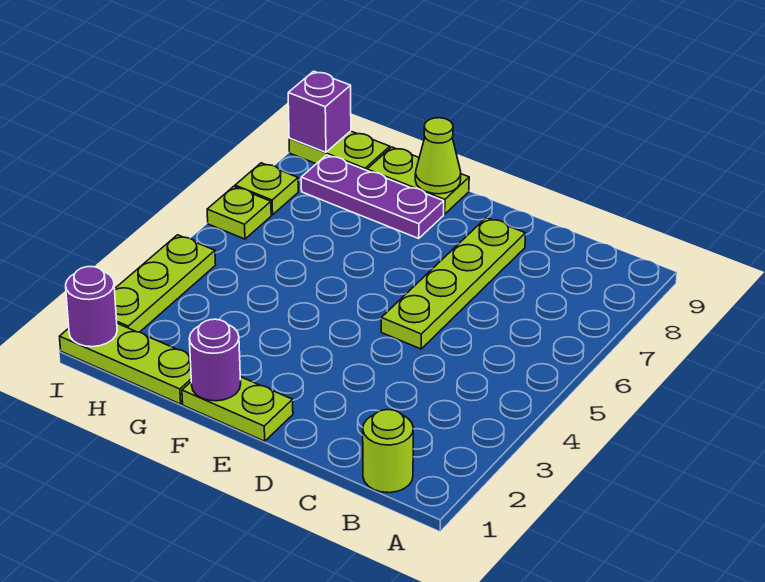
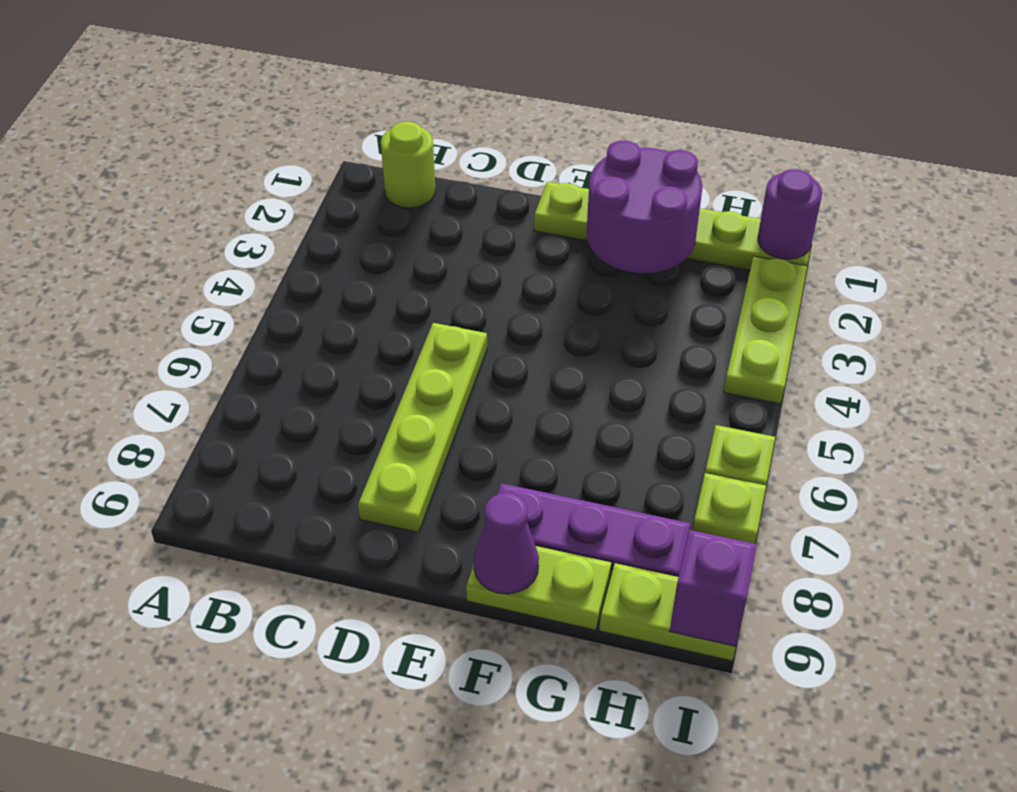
purple round brick F1 level 2 -> purple round brick F1:G2 level 2
lime cone F9 level 2 -> purple cone F9 level 2

